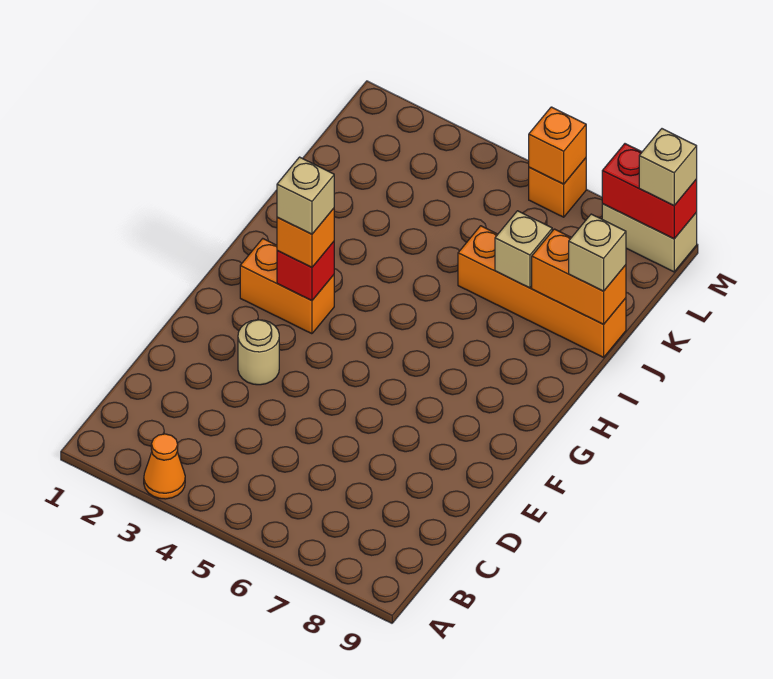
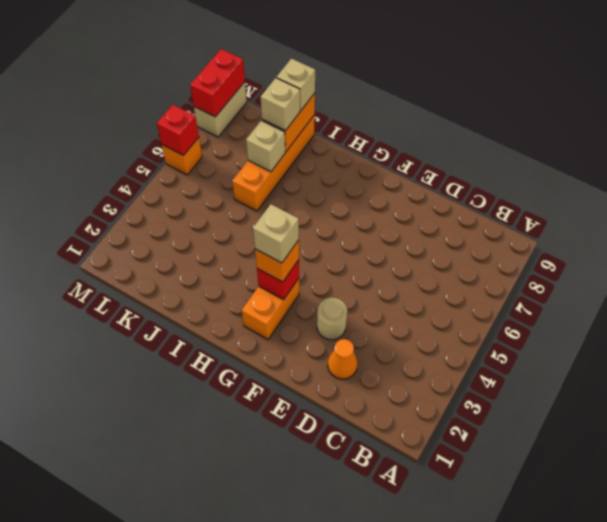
orange cone A3 level 1 -> orange cone D2 level 1
orange brick M6 level 2 -> red brick M6 level 2
tan brick M9 level 3 -> tan brick J8 level 3

